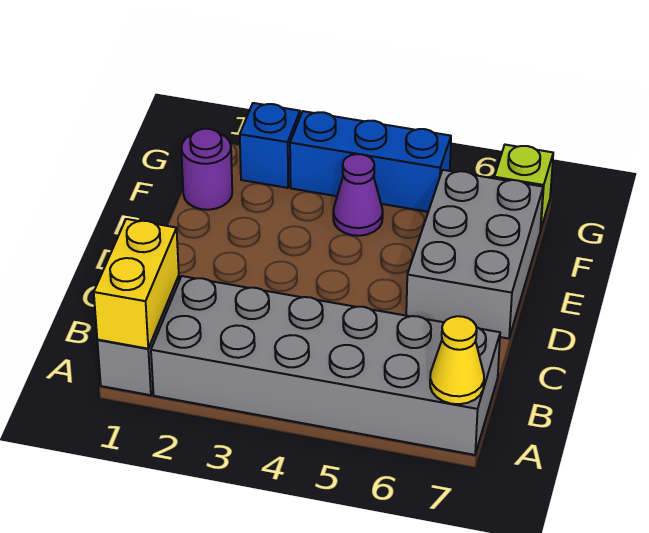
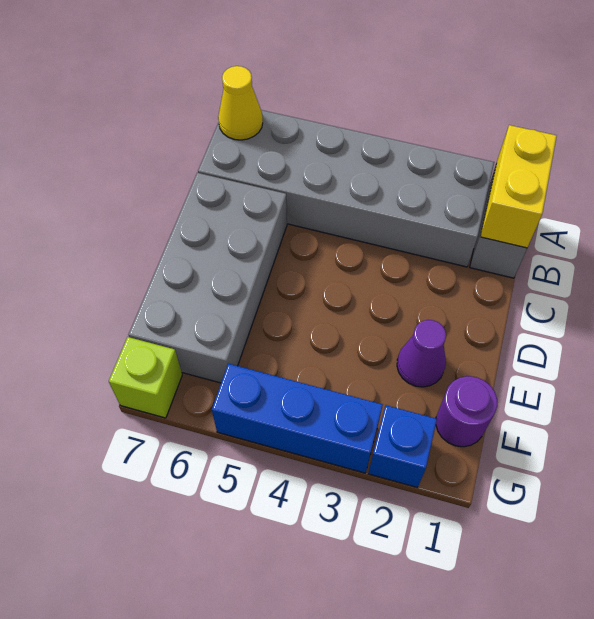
grey brick D6:F7 level 1 -> grey brick C6:F7 level 1
purple cone F4 level 1 -> purple cone E2 level 1

